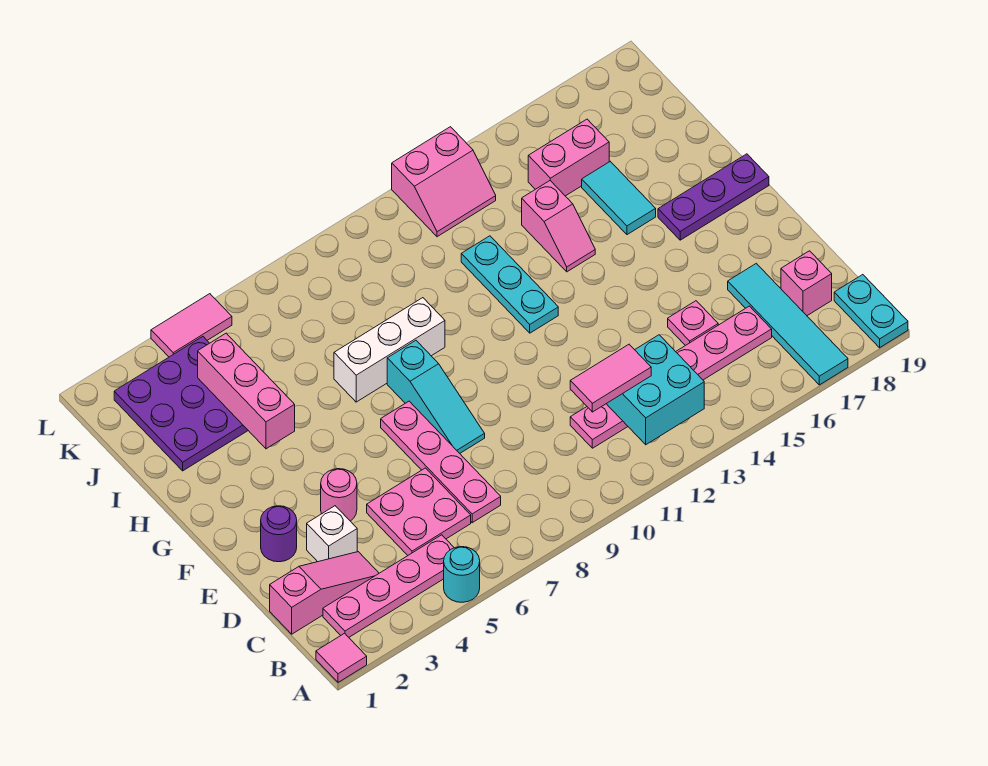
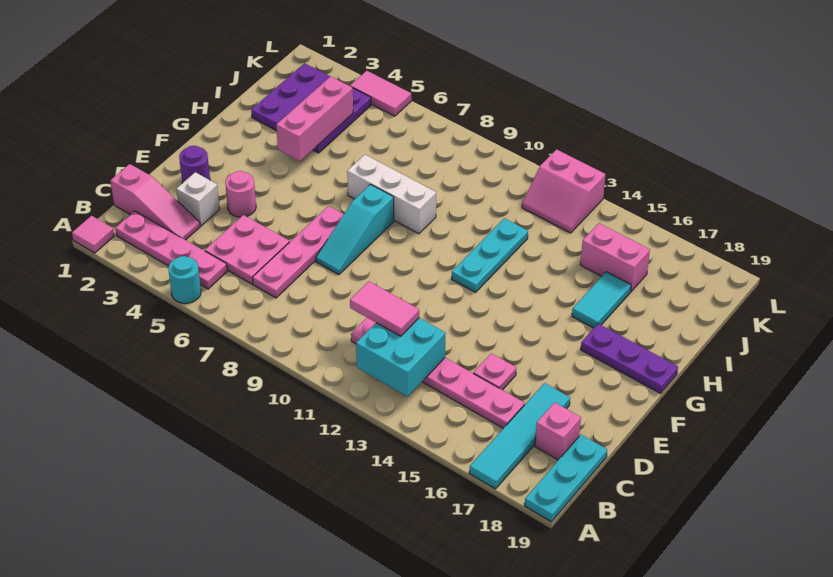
cyan plate A19:B19 level 1 -> cyan plate A19:C19 level 1
pink slope H14:I14 level 1 top I -> none

